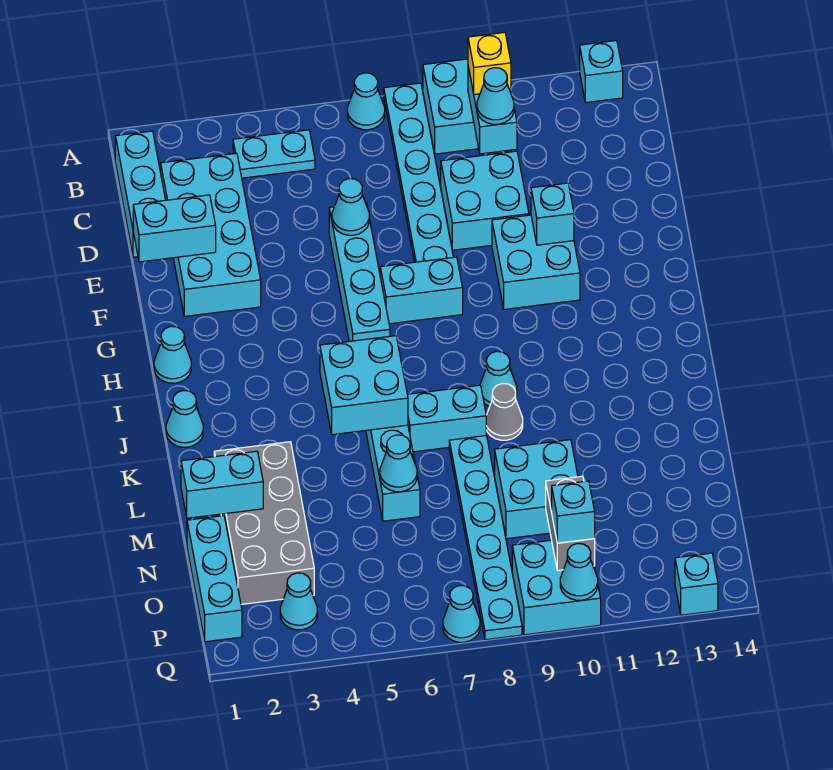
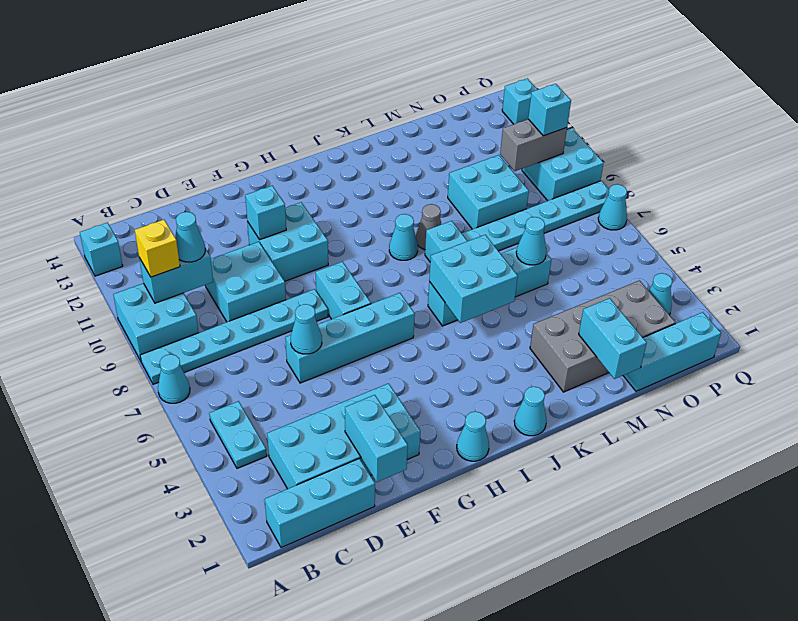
cyan cone Q10 level 2 -> none

